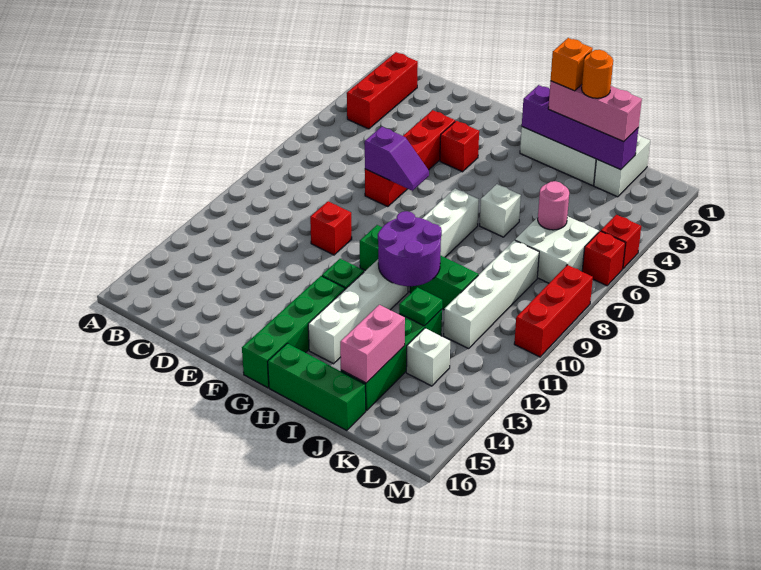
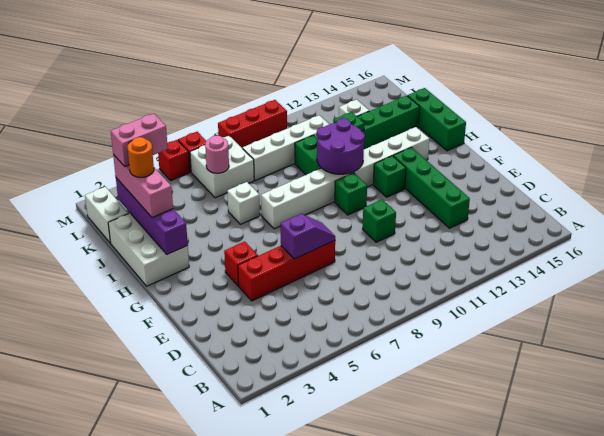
red brick B2:B4 level 1 -> none
purple slope E7:F7 level 2 top E -> purple slope E6:E7 level 2 top 6
red brick E10 level 1 -> green brick E10 level 1
green brick G13:G16 level 1 -> green brick D13:G13 level 1
orange brick I2 level 4 -> none
pink brick J14:J15 level 2 -> pink brick K2:K3 level 4
white brick K1:K2 level 1 -> white brick K1:L1 level 1

